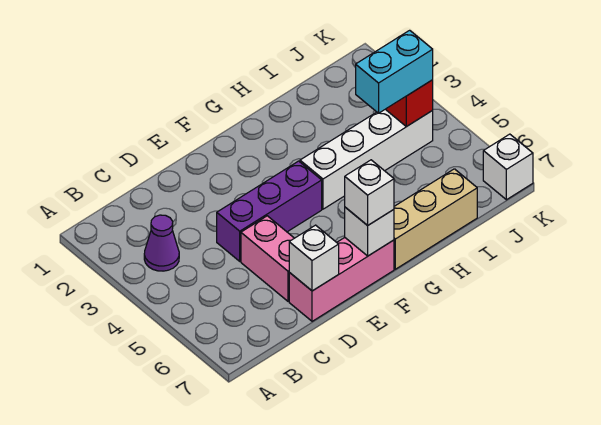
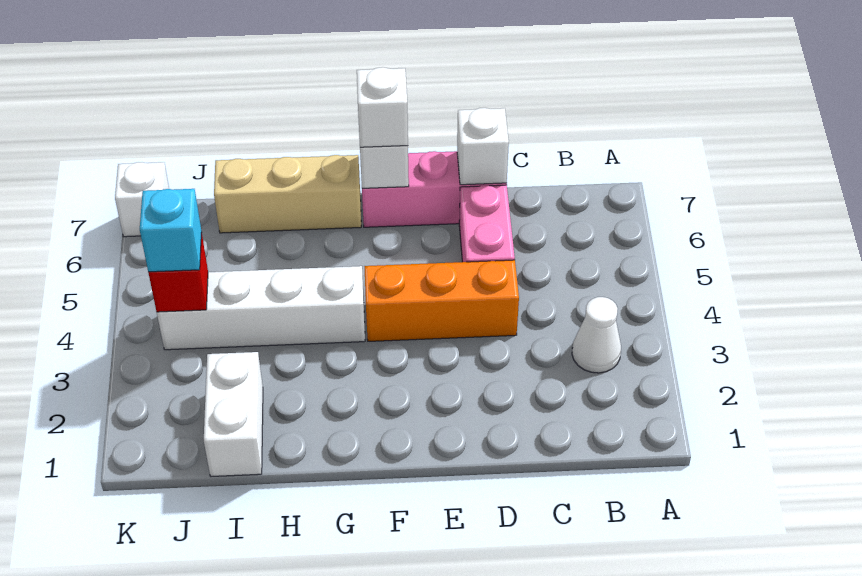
purple cone B3 level 1 -> white cone B3 level 1
purple brick D4:F4 level 1 -> orange brick D4:F4 level 1
none -> white brick I1:I2 level 1
cyan brick I4:J4 level 3 -> cyan brick J4 level 3

